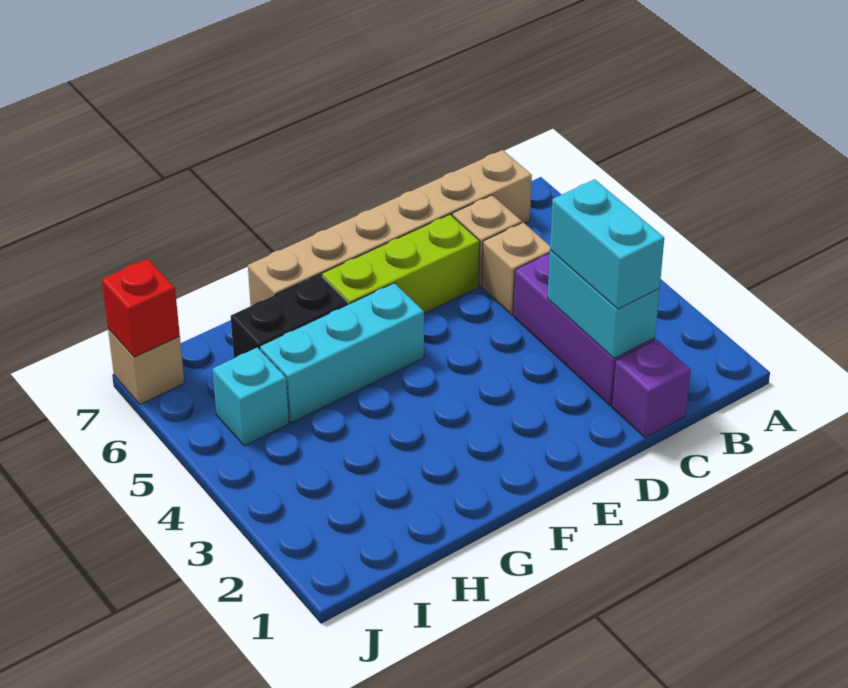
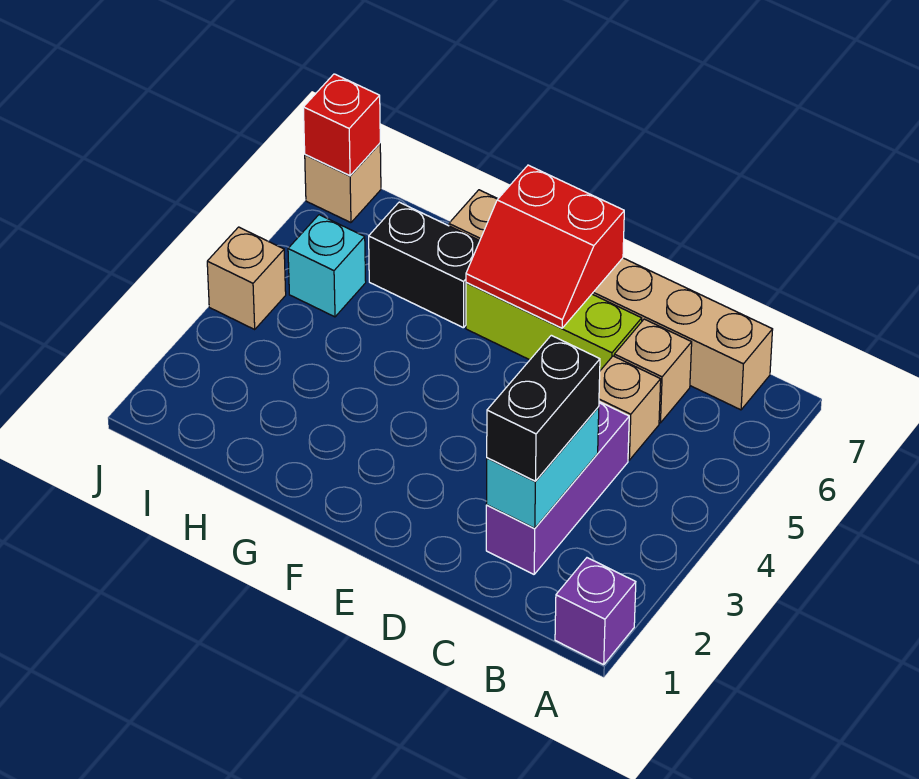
purple brick C1 level 1 -> purple brick A1 level 1
cyan brick C2:C3 level 3 -> black brick C2:C3 level 3
none -> red slope E6:F7 level 2 top 7
cyan brick F5:H5 level 1 -> none
none -> tan brick J4 level 1

